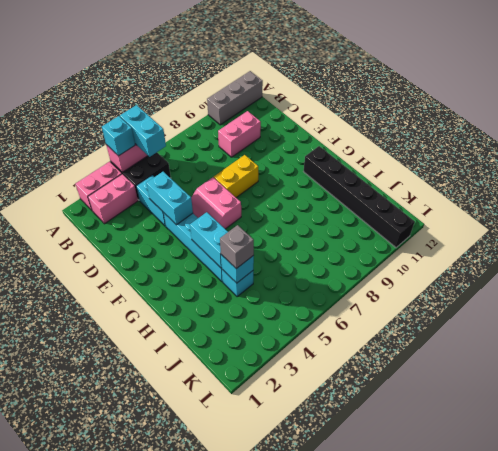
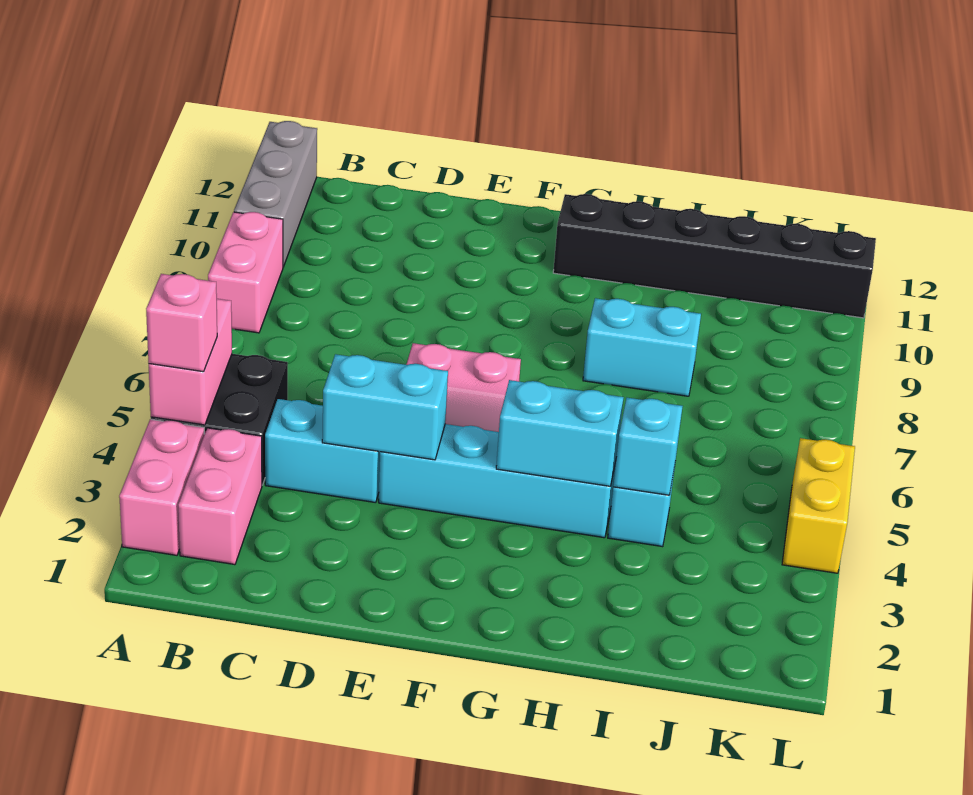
cyan brick A4 level 3 -> pink brick A4 level 3
cyan brick A5:B5 level 3 -> cyan brick H8:I8 level 1
pink brick C9:C10 level 1 -> pink brick A8:A9 level 1
yellow brick E7:E8 level 1 -> yellow brick L4:L5 level 1
grey brick I4 level 3 -> none

